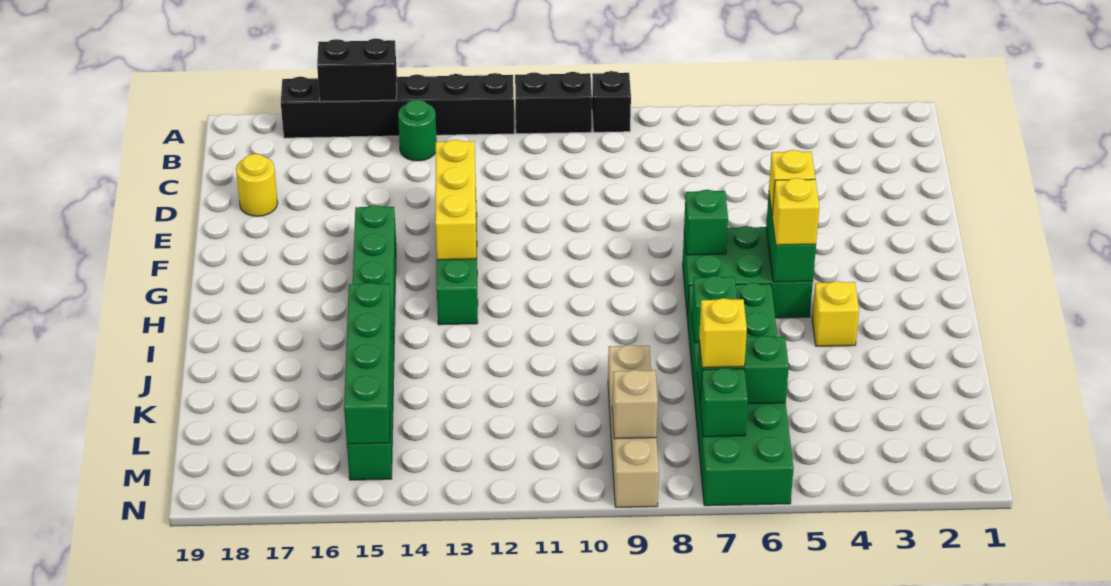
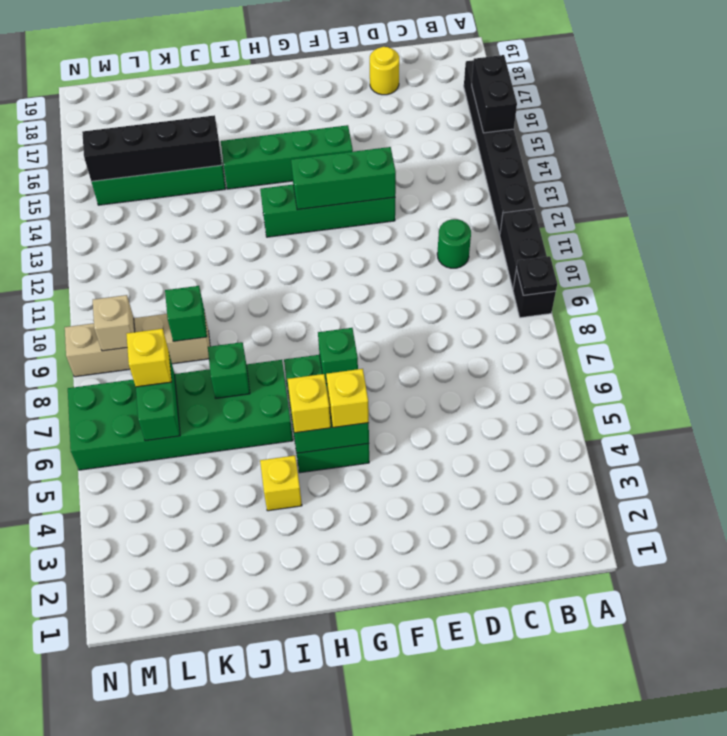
none -> black plate A9 level 2
green round brick B14 level 1 -> green round brick C11 level 1
yellow brick E13:G13 level 2 -> green brick E13:G13 level 2
green brick J15:M15 level 2 -> black brick J15:M15 level 2
green brick M7 level 2 -> green brick K9 level 2

